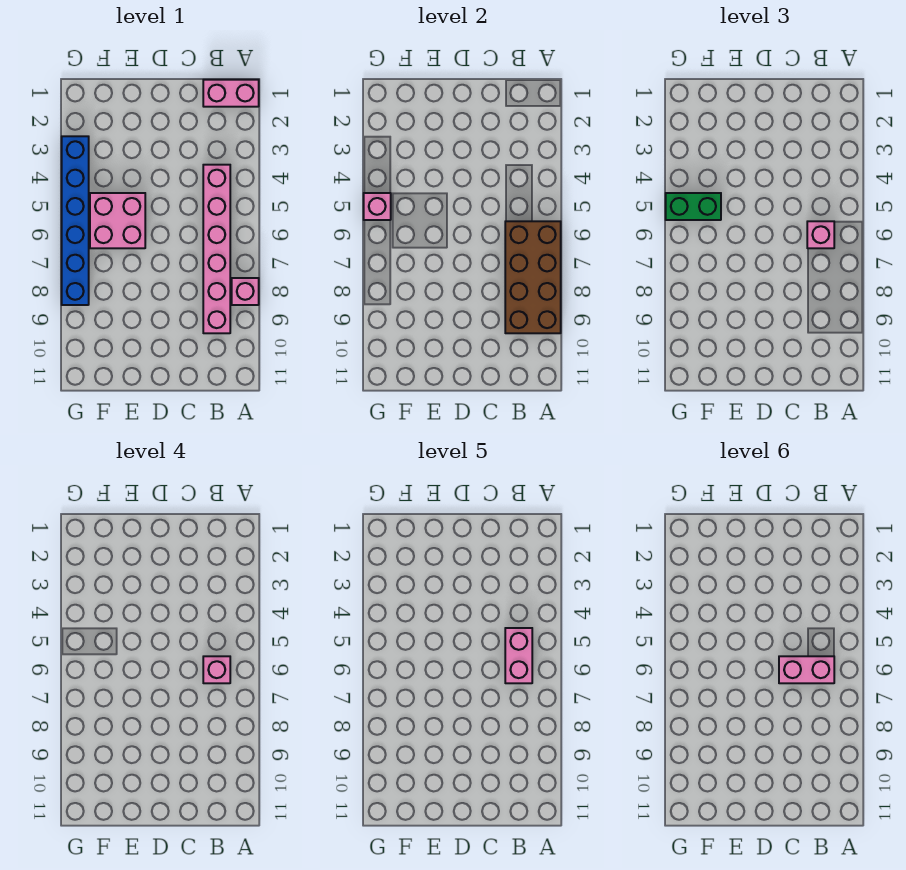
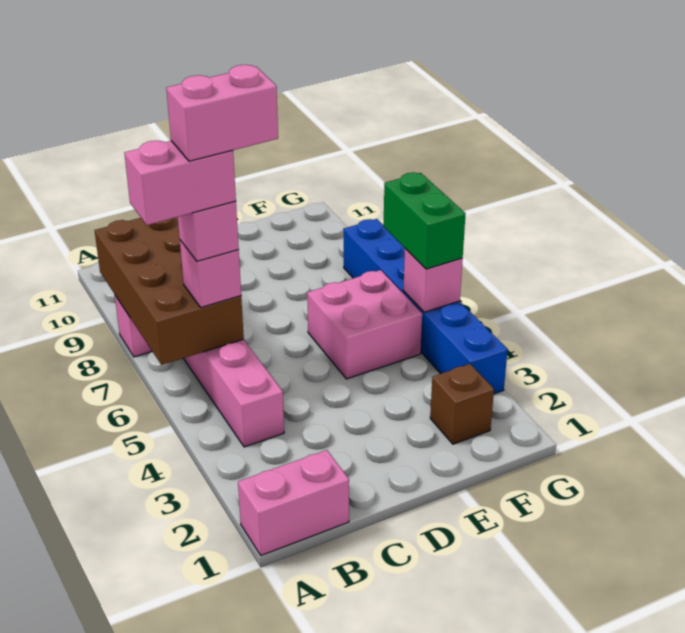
pink brick B5:B6 level 5 -> pink brick A6:B6 level 5
none -> brown brick F2 level 1
green brick F5:G5 level 3 -> green brick G5:G6 level 3

